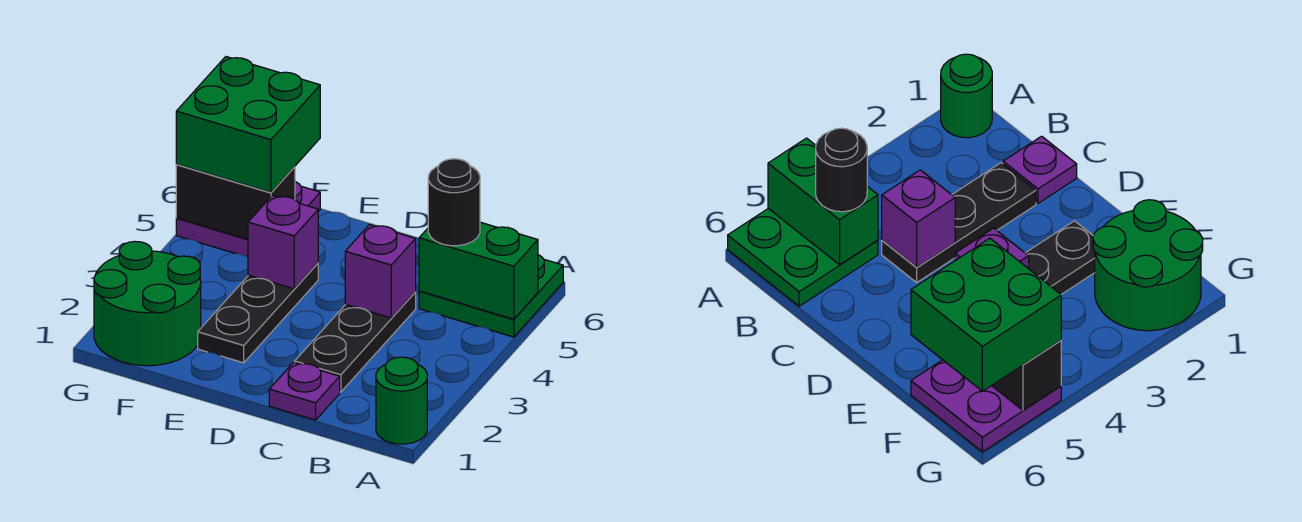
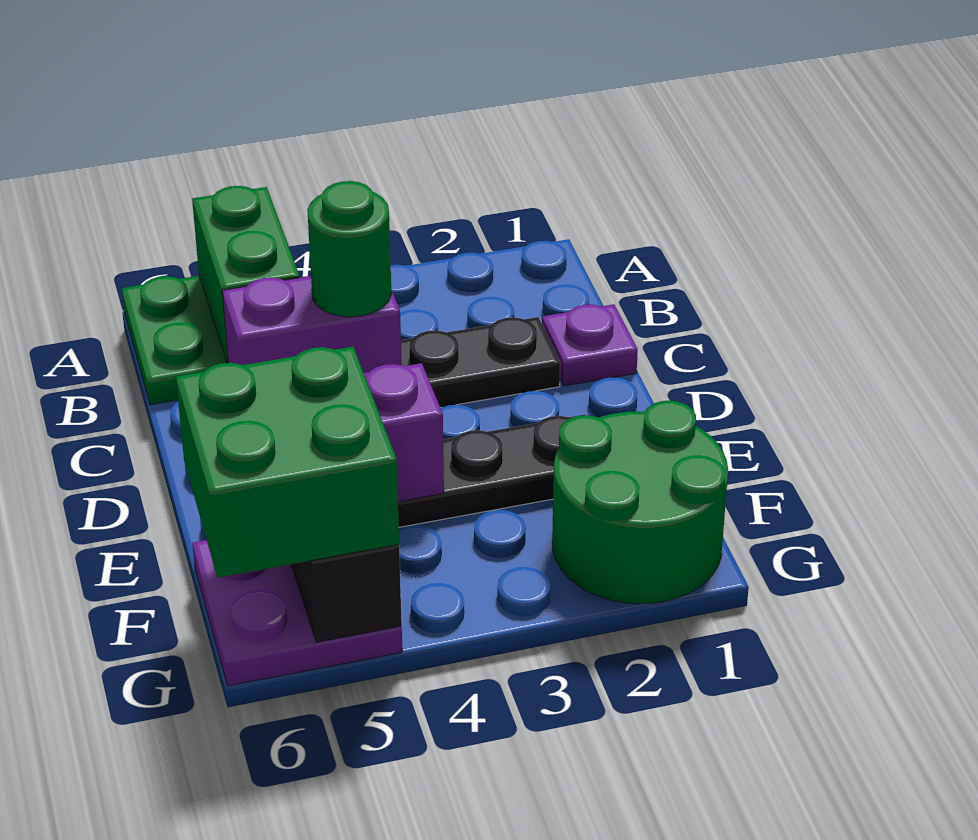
green round brick A1 level 1 -> green round brick C4 level 3
black round brick B5 level 3 -> none
purple brick C4 level 2 -> purple brick C4:C5 level 2

